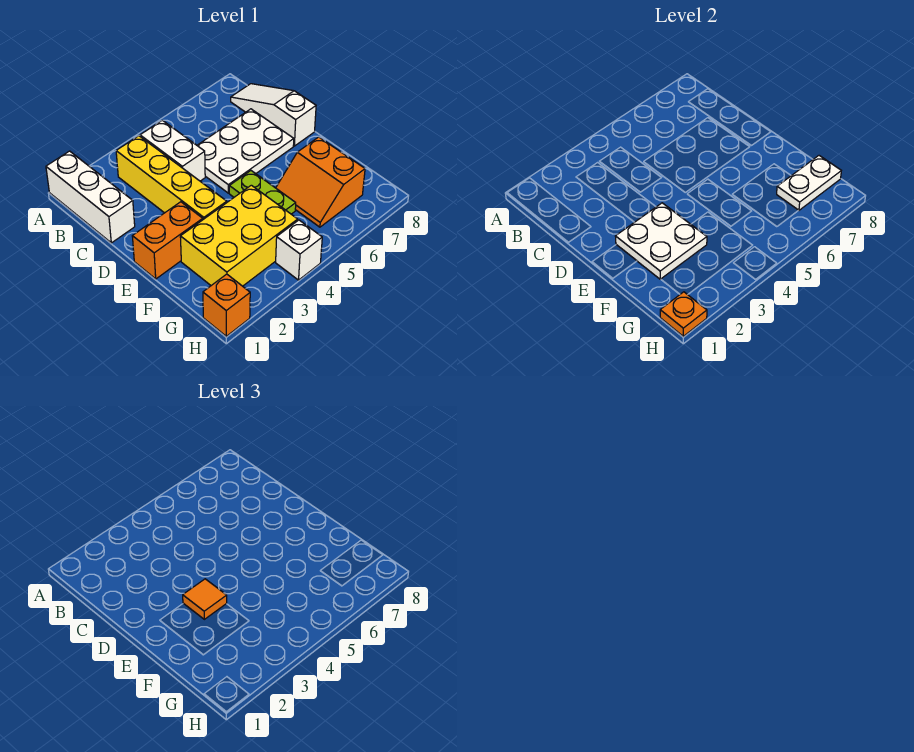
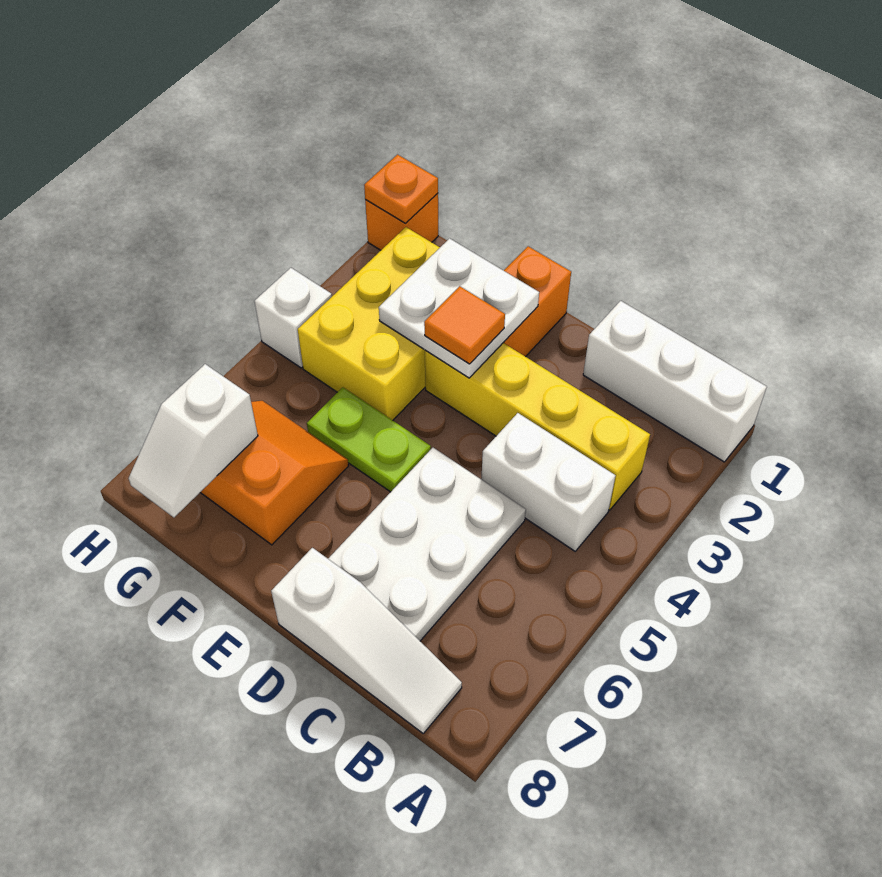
white plate G7:G8 level 2 -> white slope G7:G8 level 2 top 7

